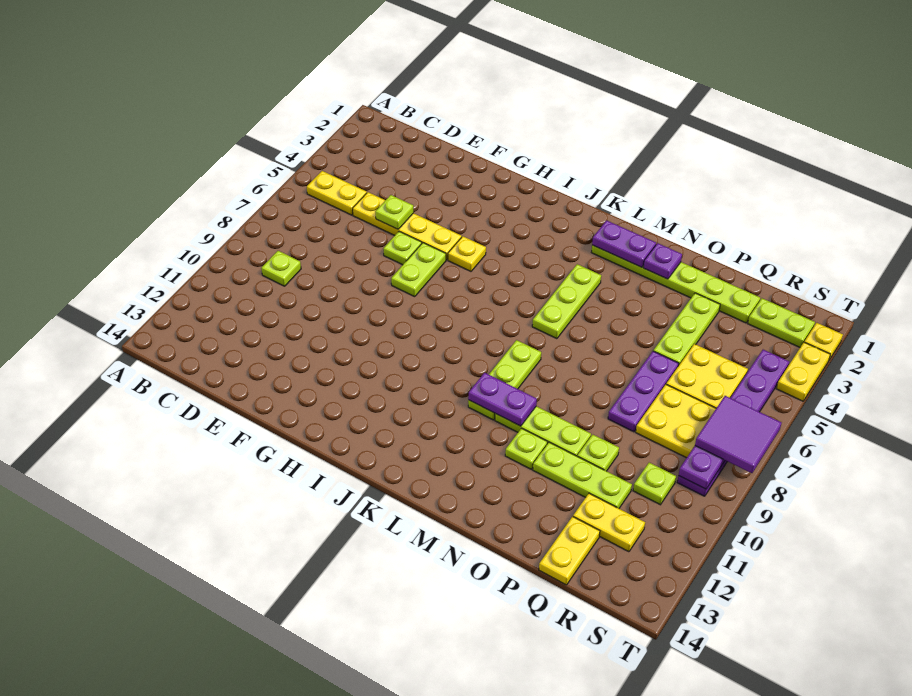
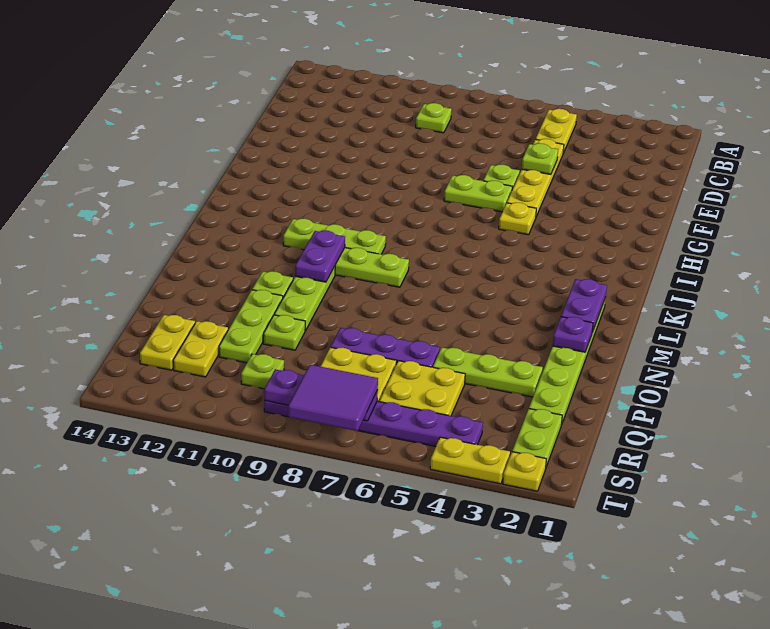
lime plate L4:L6 level 1 -> lime plate K9:K11 level 1
yellow plate Q13:Q14 level 1 -> yellow plate Q13:R13 level 1

